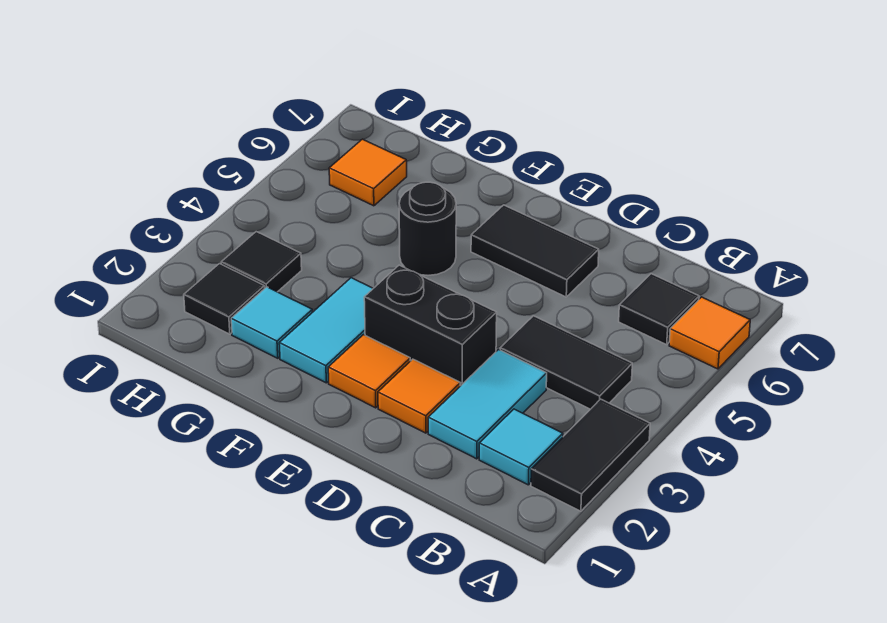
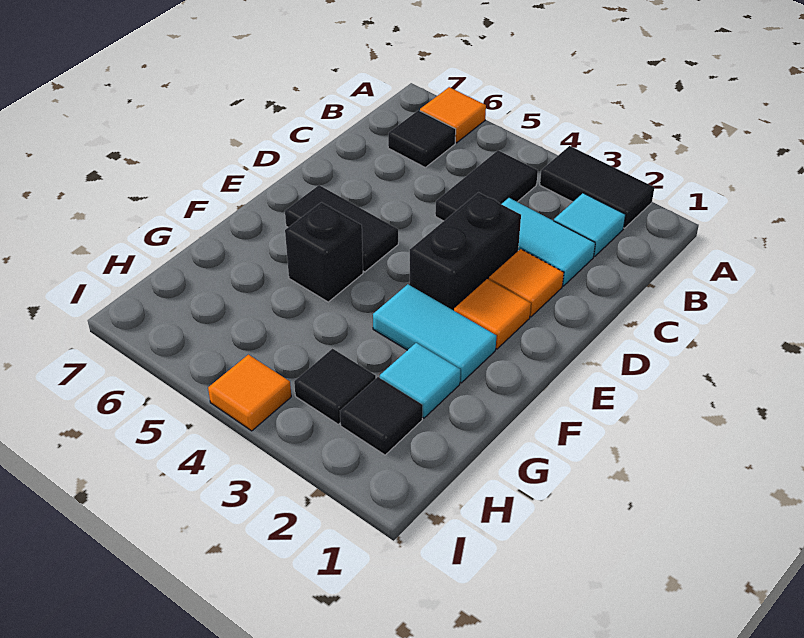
black tile D6:E6 level 1 -> black tile E5:E6 level 1
black round brick F5 level 1 -> black brick F5 level 1
orange tile H6 level 1 -> orange tile I4 level 1

